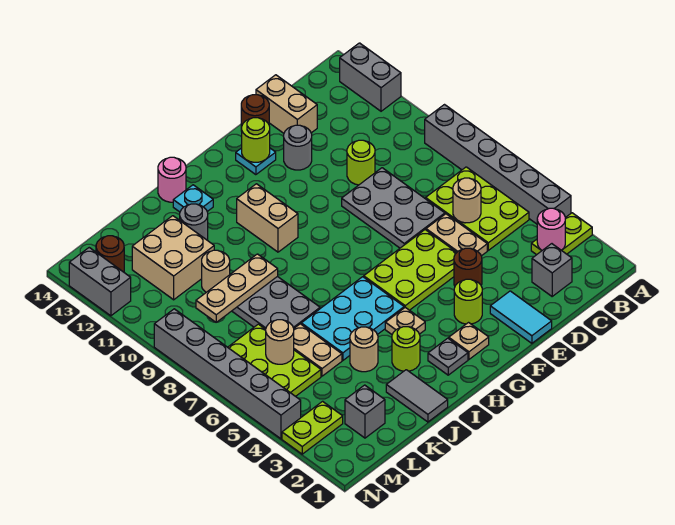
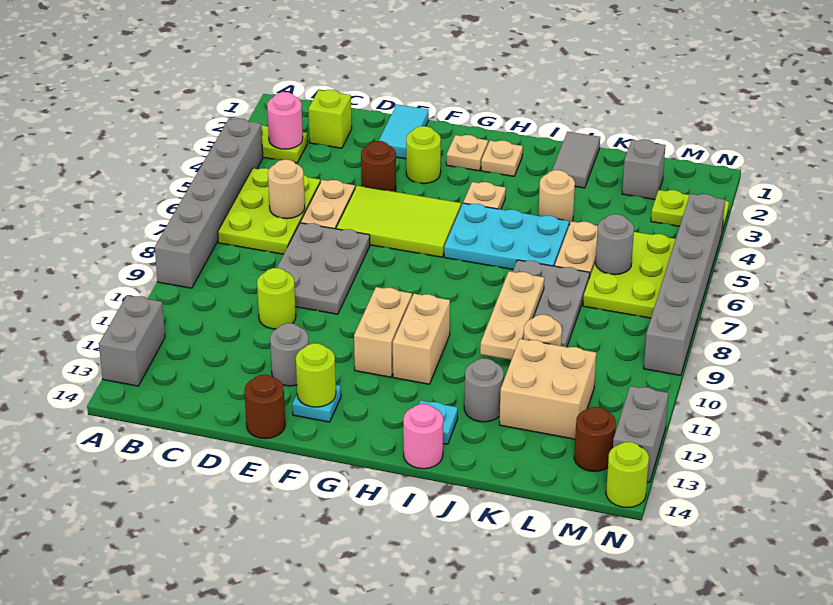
grey brick C2 level 1 -> lime brick C2 level 1
tan brick D13:D14 level 1 -> tan brick G10:G11 level 1
lime plate E5:G6 level 1 -> lime tile E5:G6 level 1
grey plate H2 level 1 -> tan plate H2 level 1
lime round brick I3 level 1 -> lime round brick N14 level 1
tan plate J9:L9 level 2 -> tan plate J8:J10 level 2
tan round brick L6 level 2 -> grey round brick L6 level 2

